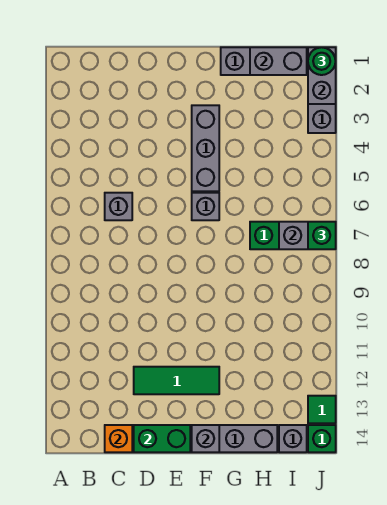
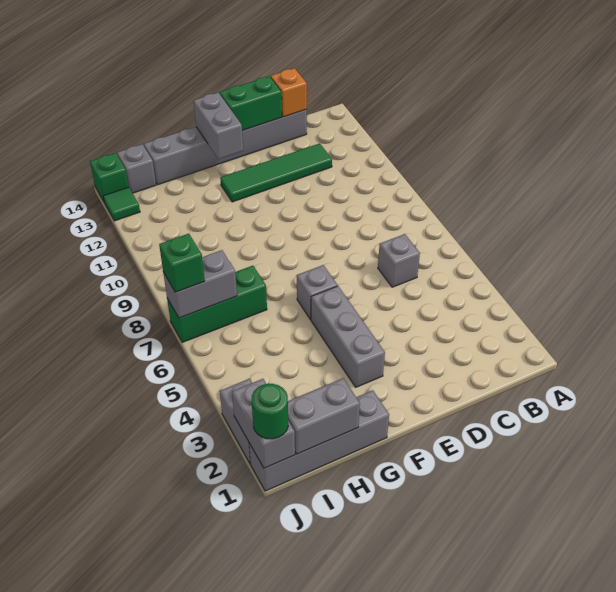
green tile D12:F12 level 1 -> green tile C12:F12 level 1
grey brick F14 level 2 -> grey brick F13:F14 level 2

